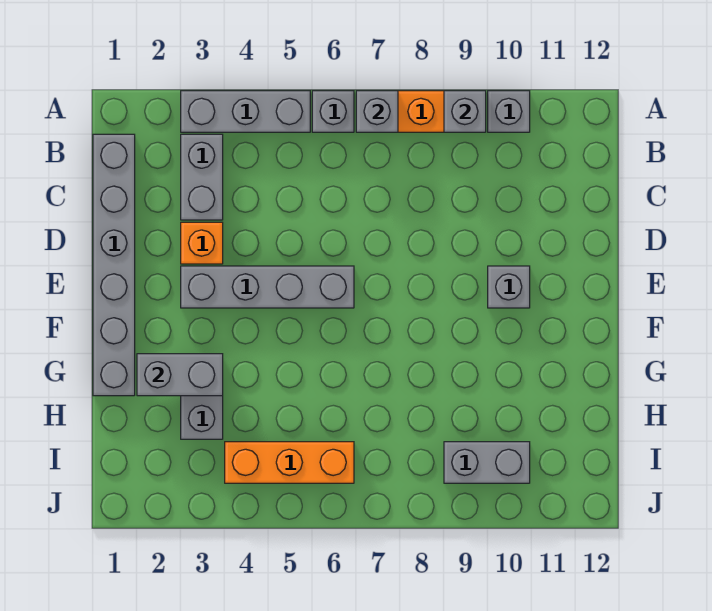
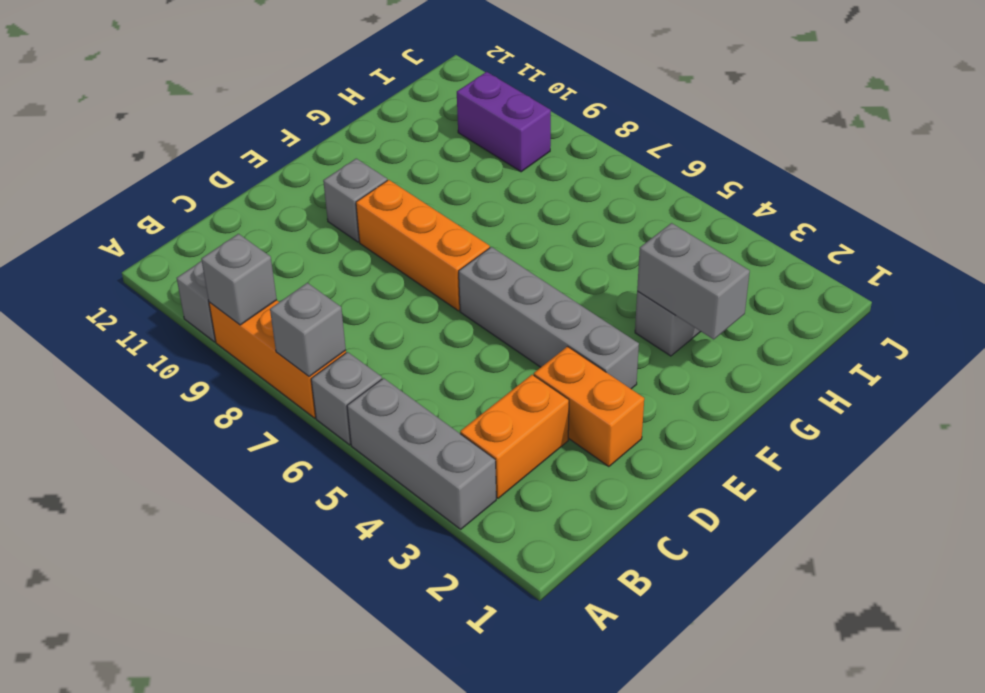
grey brick B1:G1 level 1 -> none
grey brick B3:C3 level 1 -> orange brick B3:C3 level 1
orange brick D3 level 1 -> orange brick D2:D3 level 1
orange brick I4:I6 level 1 -> orange brick E7:E9 level 1
grey brick I9:I10 level 1 -> purple brick I9:I10 level 1

